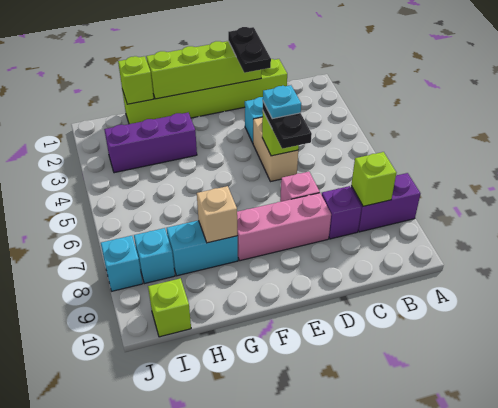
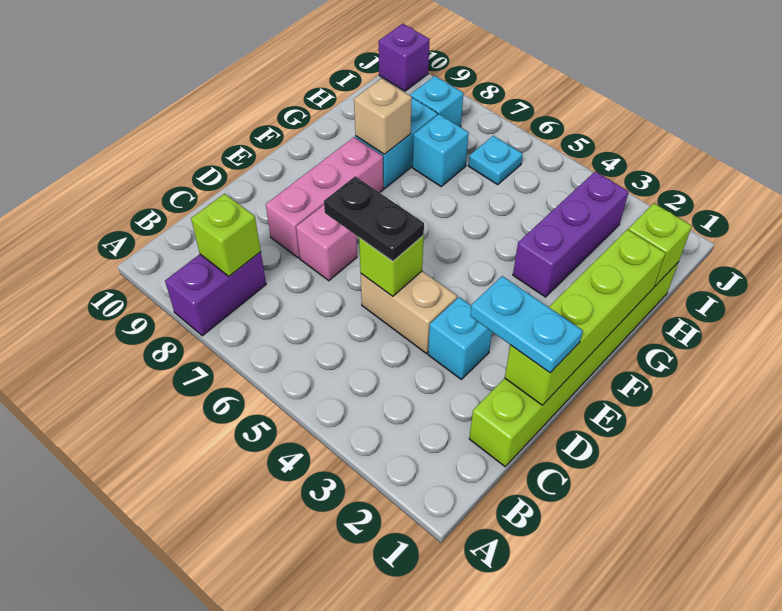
purple brick C8 level 1 -> purple brick J10 level 1
black plate D1:D2 level 3 -> cyan plate D1:D2 level 3
cyan plate D5 level 4 -> cyan plate I6 level 1
lime brick I10 level 1 -> none
cyan brick J8 level 1 -> cyan brick H7 level 1

